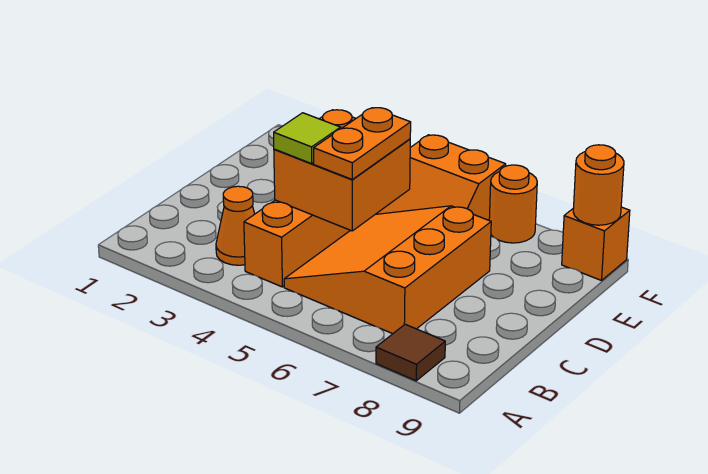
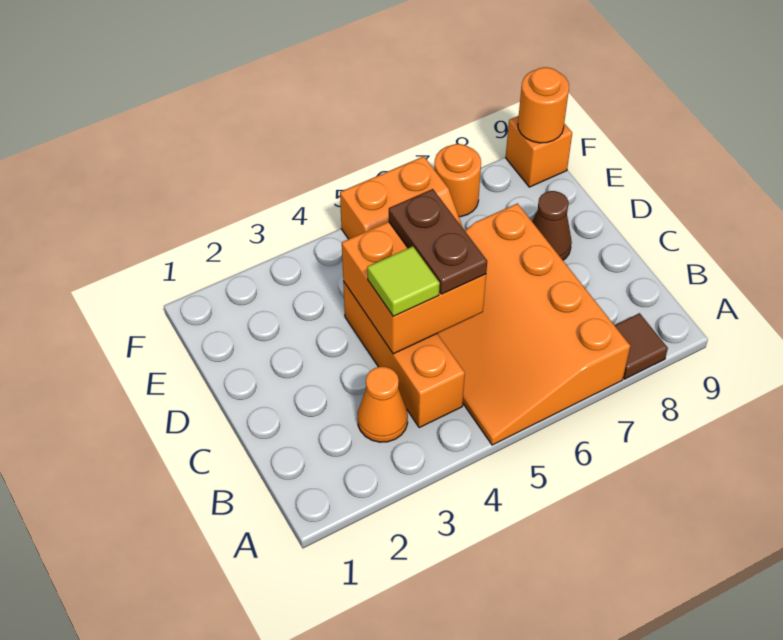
orange slope B5:D7 level 1 top 7 -> orange slope A5:D7 level 1 top 7
orange plate C5:D5 level 3 -> brown plate C5:D5 level 3
none -> brown cone D8 level 1

